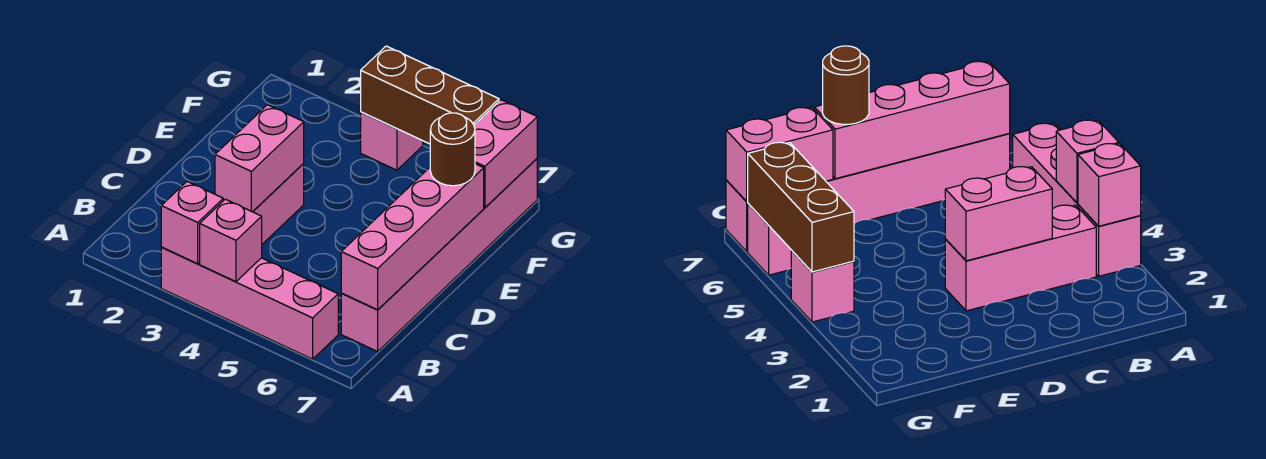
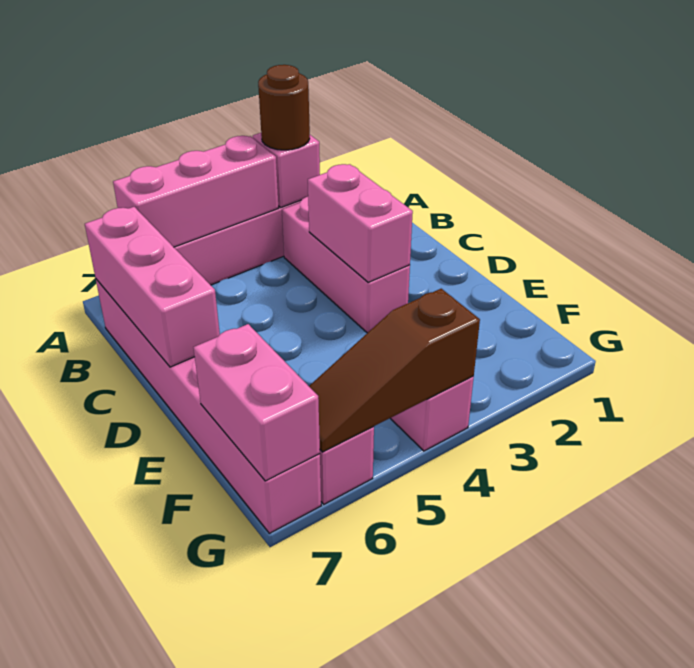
pink brick A4 level 2 -> pink brick A4:A6 level 2
pink brick B7:E7 level 2 -> pink brick B7:D7 level 2
brown round brick E7 level 3 -> brown round brick A3 level 3
brown brick G4:G6 level 2 -> brown slope G4:G6 level 2 top 4

